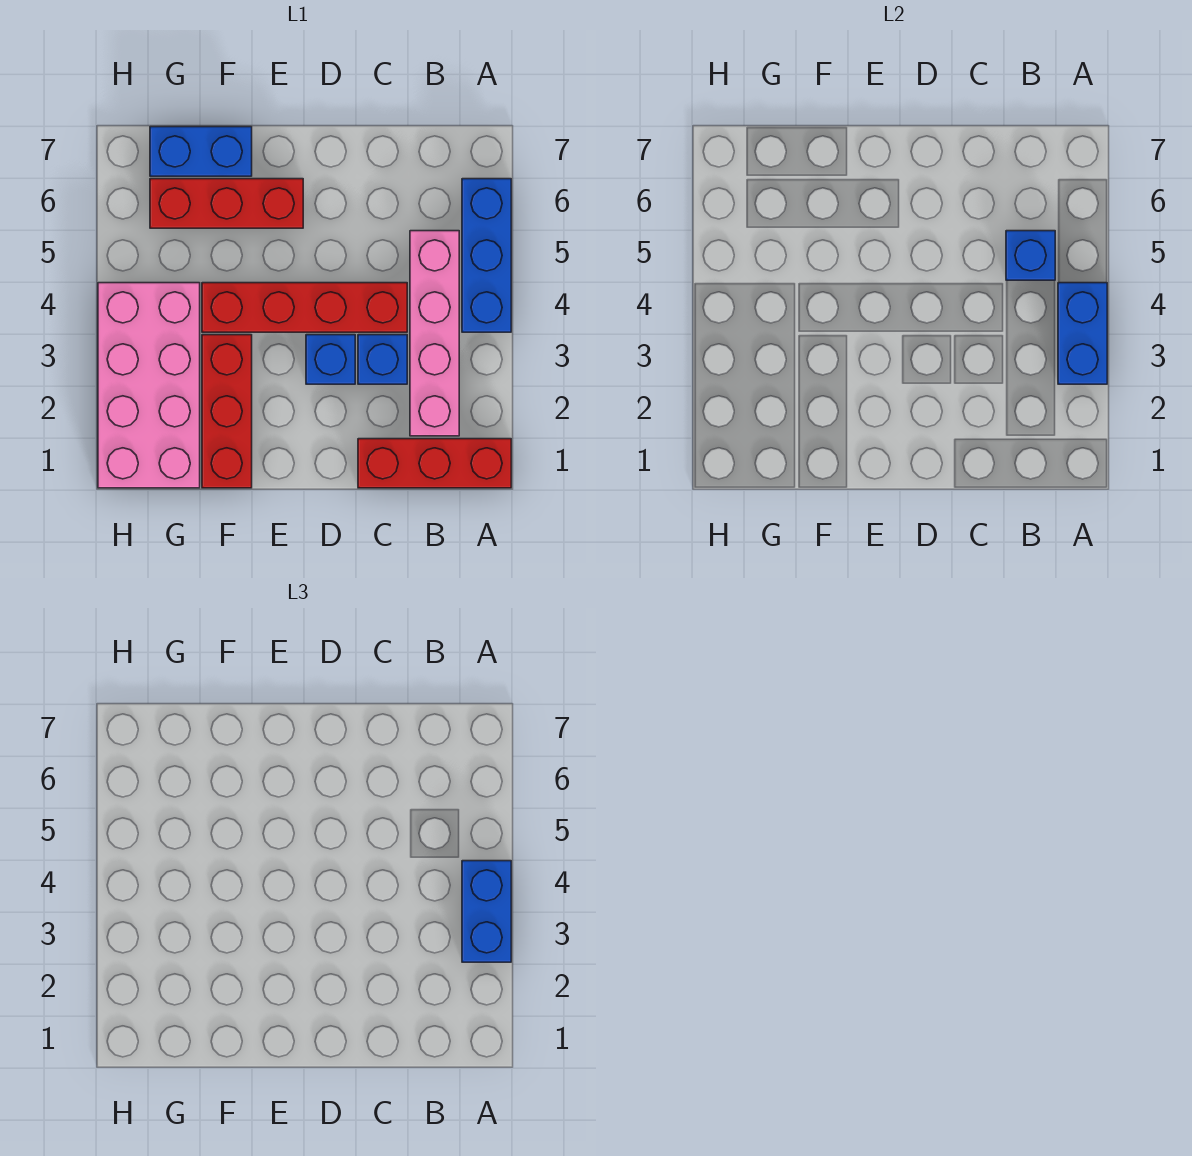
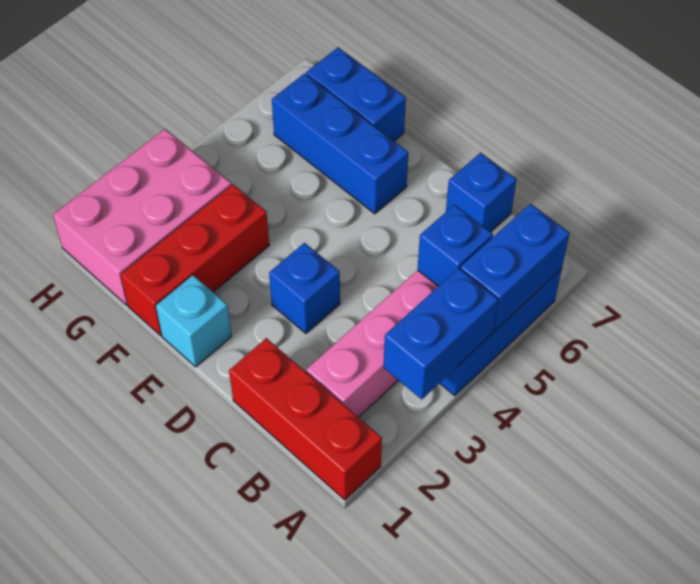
blue brick A3:A4 level 3 -> blue brick A5:A6 level 2
blue brick C3 level 1 -> blue brick C7 level 1
red brick C4:F4 level 1 -> none
none -> cyan brick E1 level 1
red brick E6:G6 level 1 -> blue brick E6:G6 level 1
pink brick G1:H4 level 1 -> pink brick G1:H3 level 1

